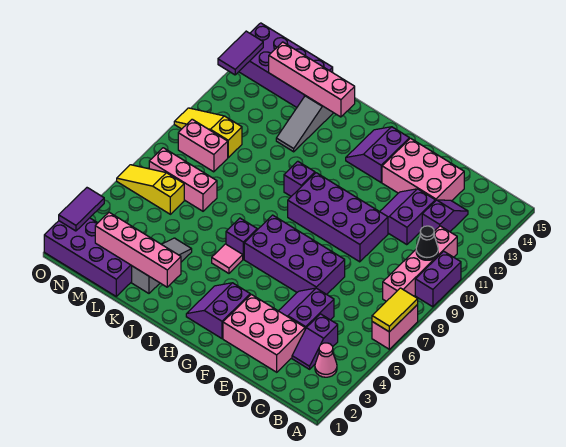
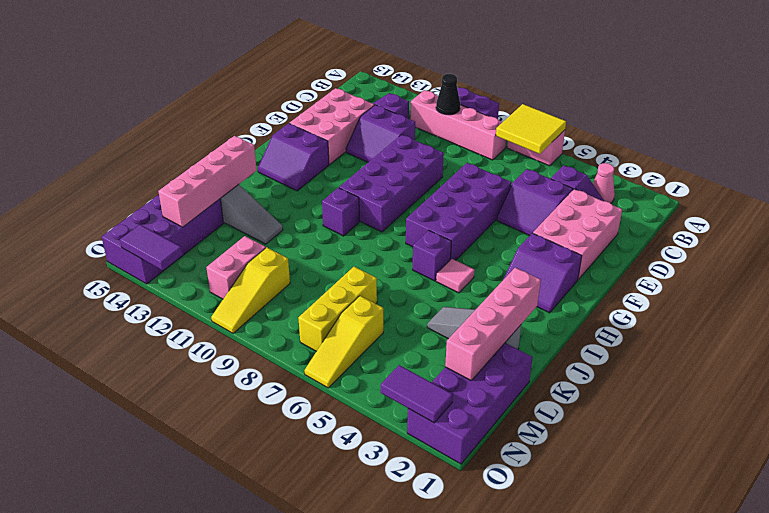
yellow tile A6:A7 level 2 -> yellow tile A6:B7 level 2
pink brick L7:N7 level 1 -> yellow brick L7:N7 level 1
pink brick M9:N9 level 1 -> pink brick M11:N11 level 1

